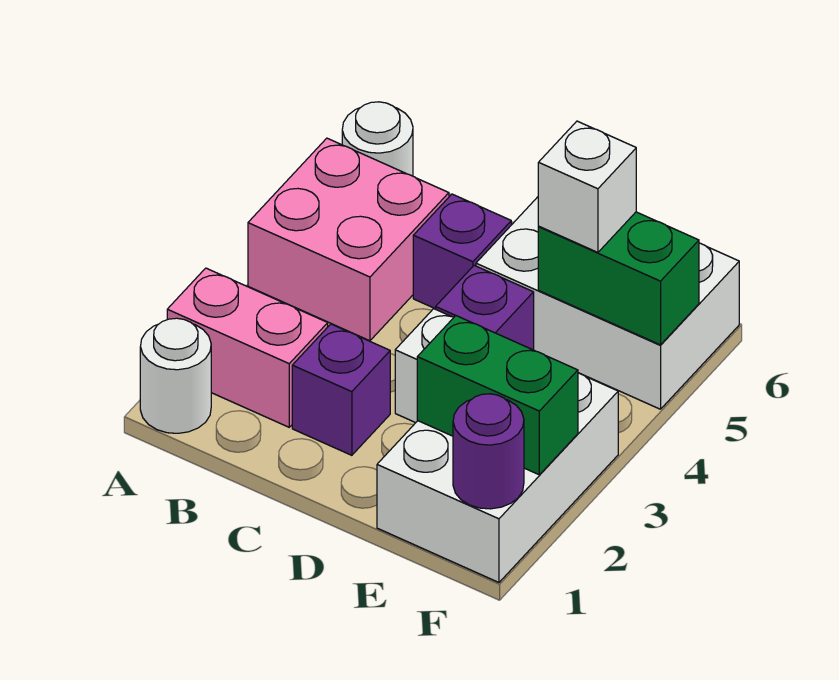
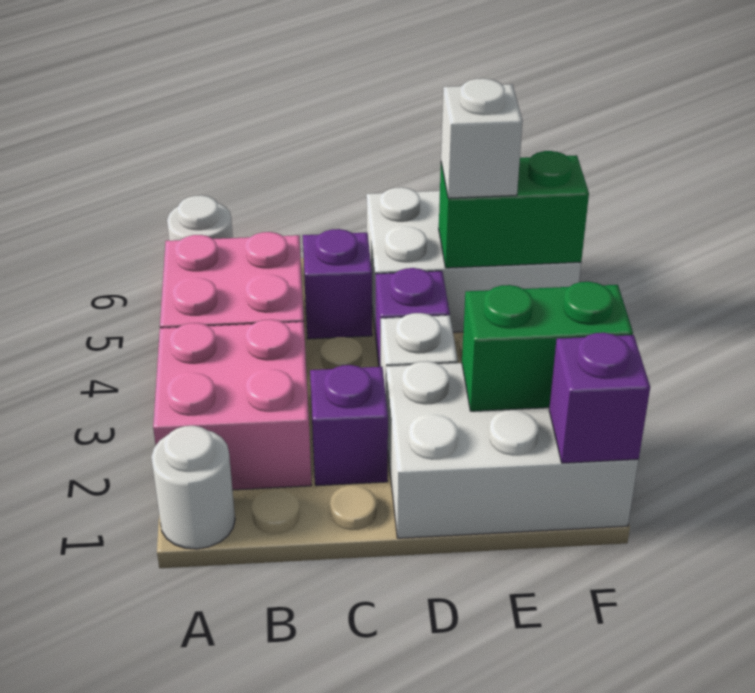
pink brick A2:B2 level 1 -> pink brick A2:B3 level 1
white brick E1:F3 level 1 -> white brick D1:F2 level 1
purple round brick F1 level 2 -> purple brick F1 level 2

